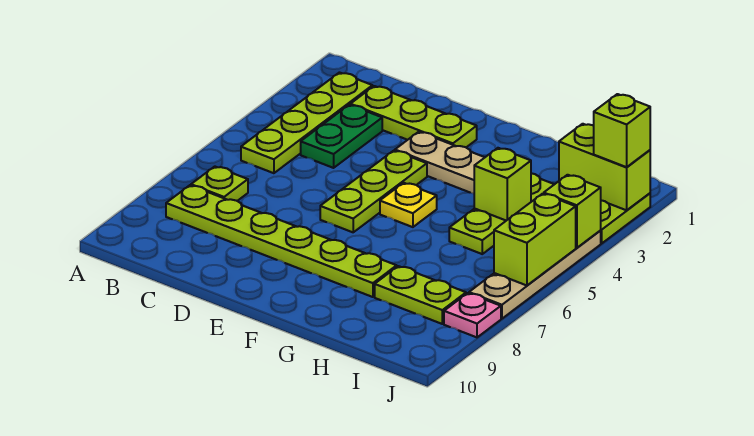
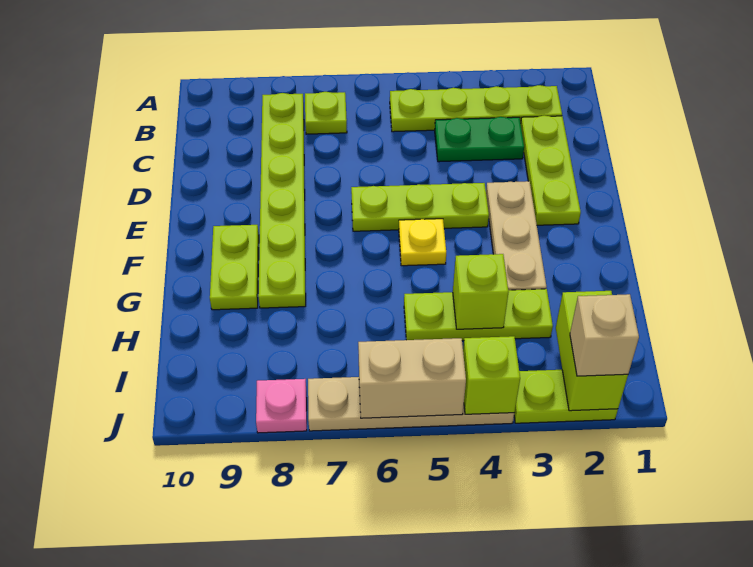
lime plate H8:I8 level 1 -> lime plate F9:G9 level 1
lime brick J2 level 3 -> tan brick J2 level 3
lime brick J5:J6 level 2 -> tan brick J5:J6 level 2

